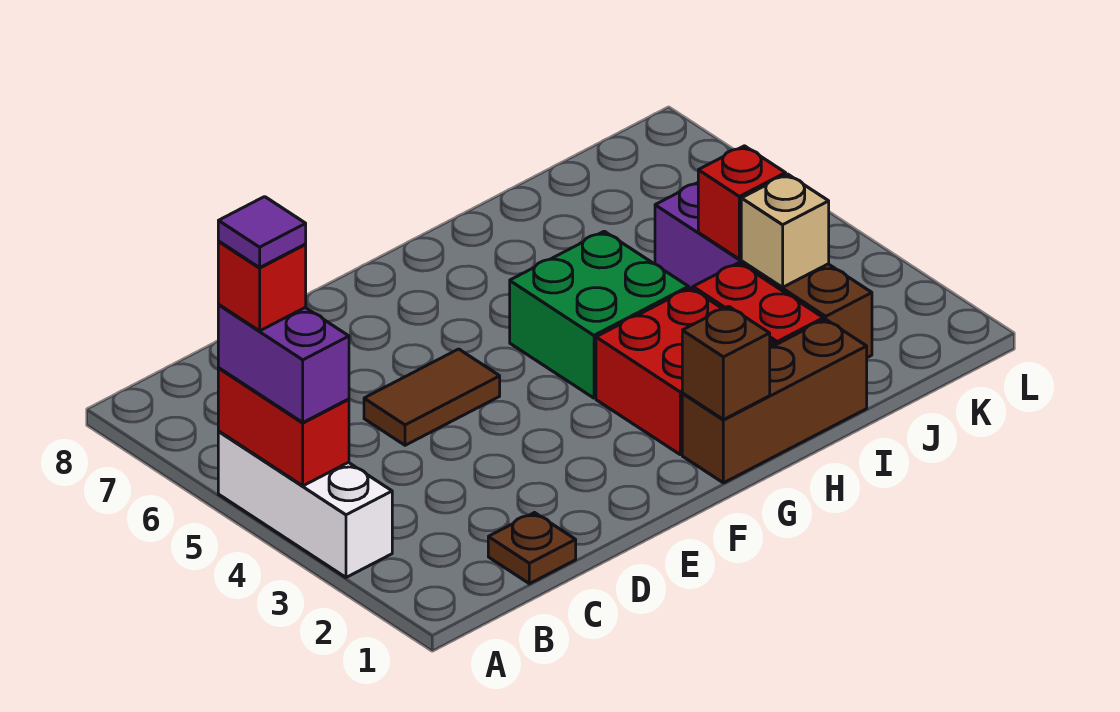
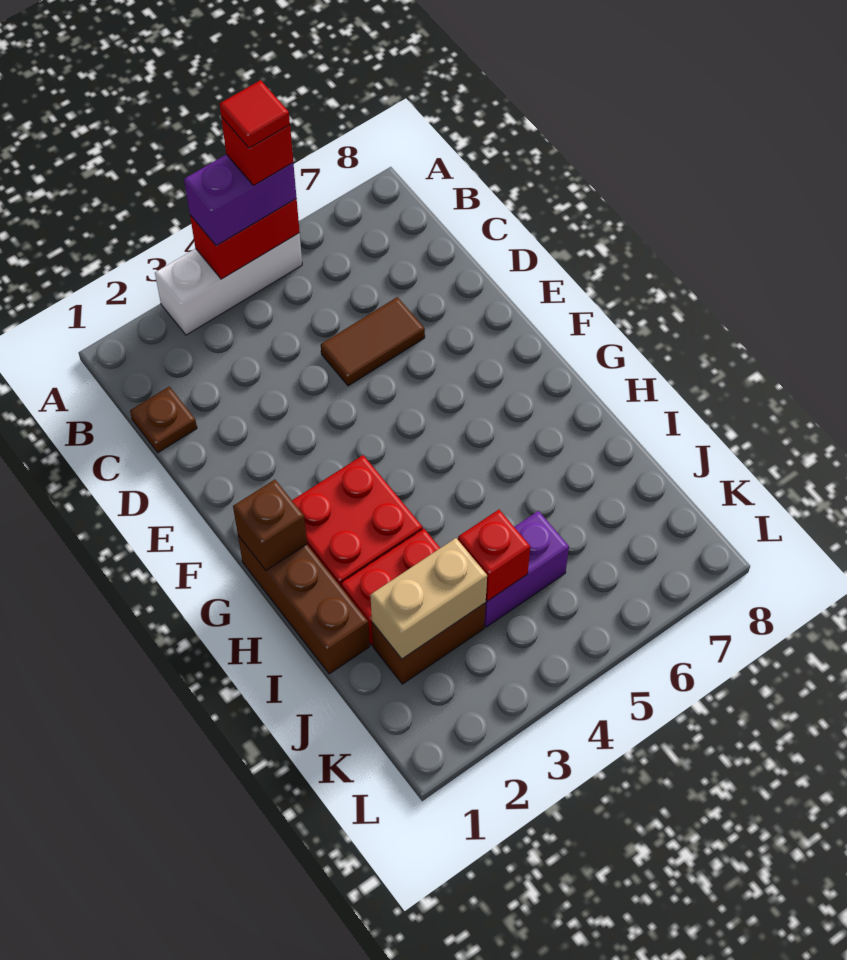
purple tile A5 level 5 -> red tile A5 level 5
brown tile D5:E5 level 1 -> brown tile D5:D6 level 1
green brick G4:H5 level 1 -> none
tan brick J3 level 2 -> tan brick J2:J3 level 2

